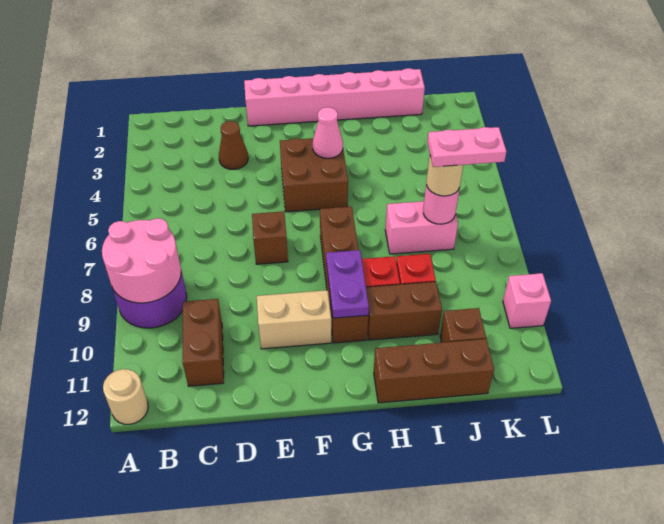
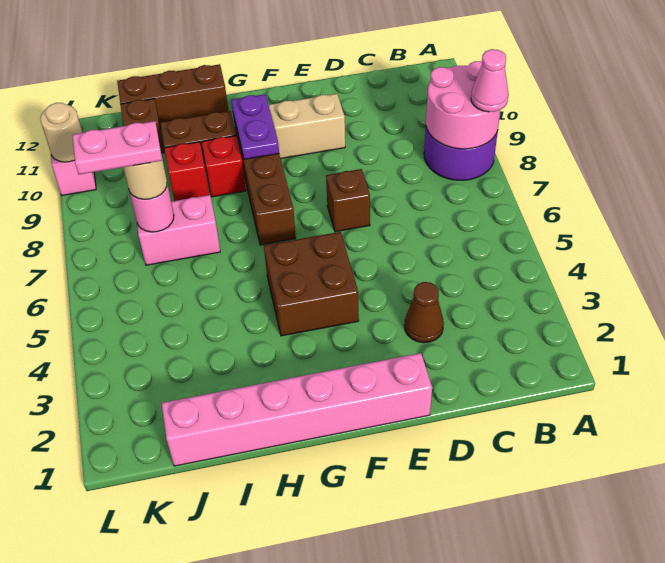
tan round brick A12 level 1 -> tan round brick L10 level 2
brown brick C10:C11 level 1 -> none
pink cone G4 level 2 -> pink cone A8 level 3

